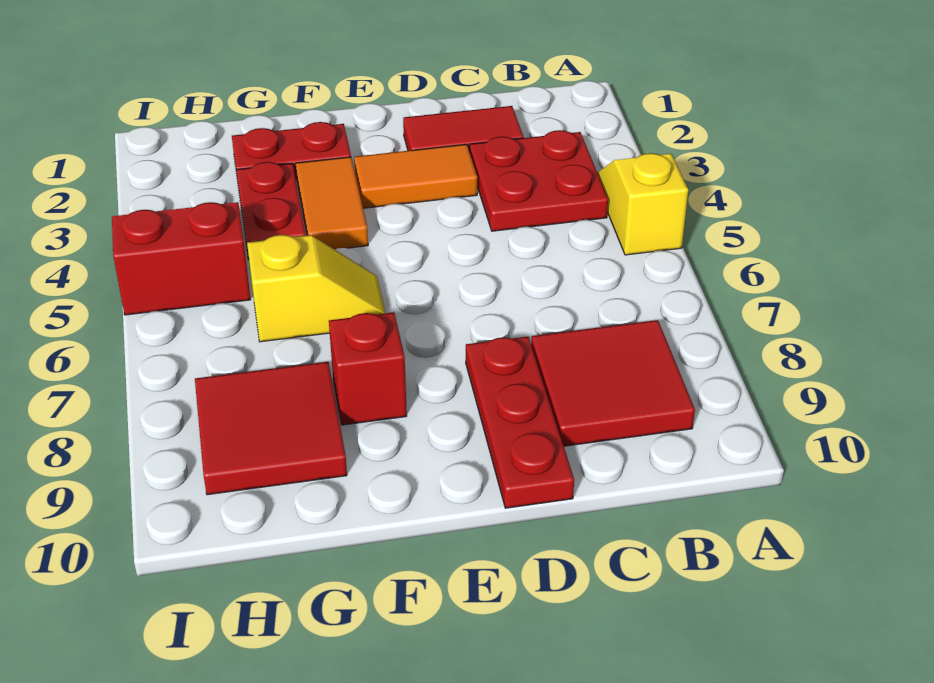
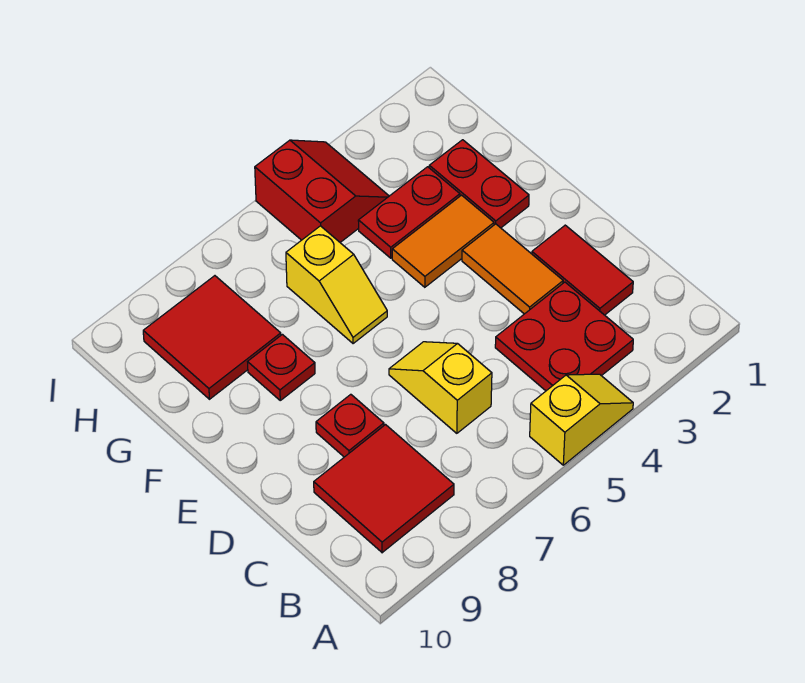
none -> yellow slope C6:D6 level 1 top C
red plate D8:D10 level 1 -> red plate D8 level 1
red brick F8 level 1 -> red plate F8 level 1

